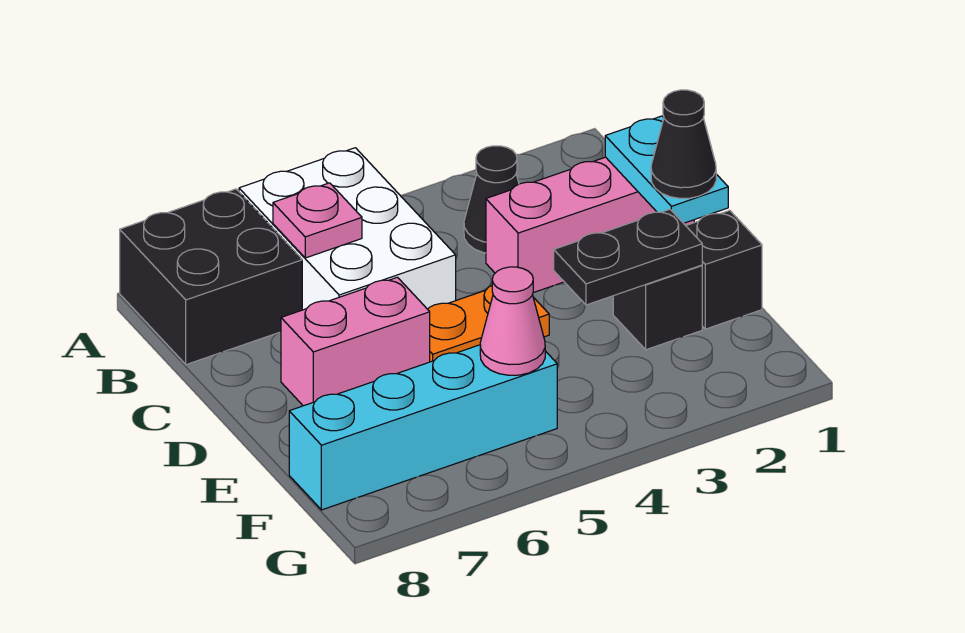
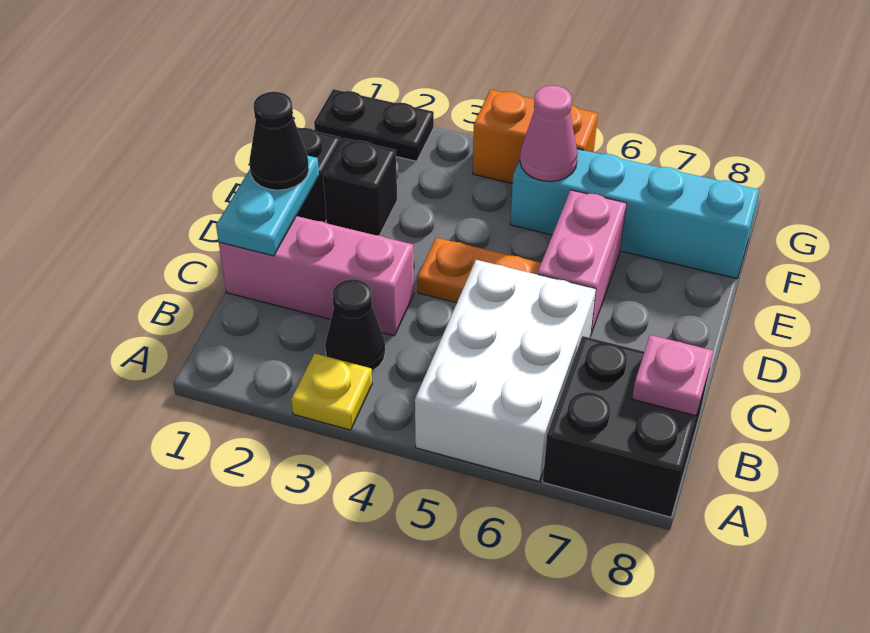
none -> yellow plate A3 level 1
pink plate B6 level 2 -> pink plate B8 level 2
pink brick D6:D7 level 1 -> pink brick D6:E6 level 1
black plate E2:E3 level 2 -> black plate G1:G2 level 1
none -> orange brick G4:G5 level 1

